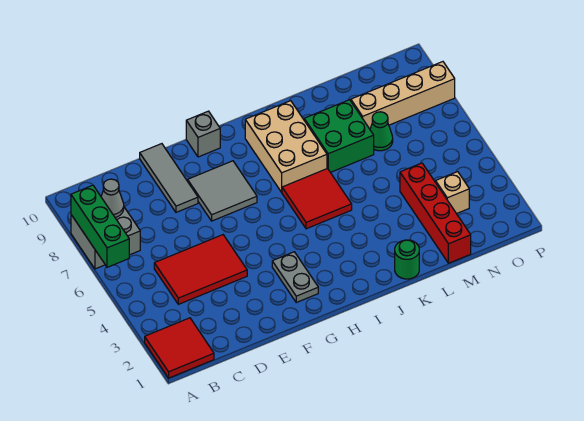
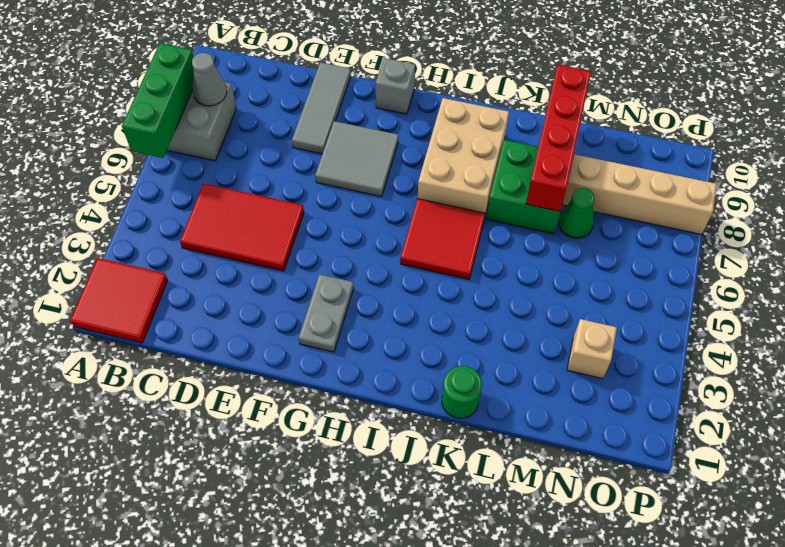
red brick M1:M4 level 1 -> red brick L7:L10 level 2

